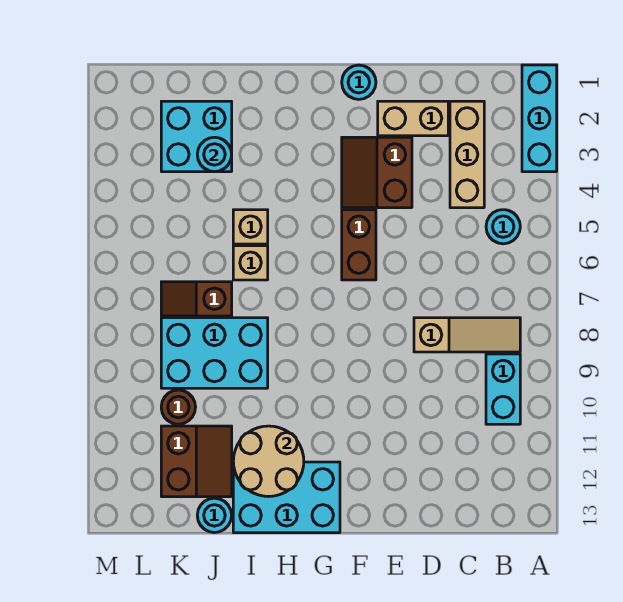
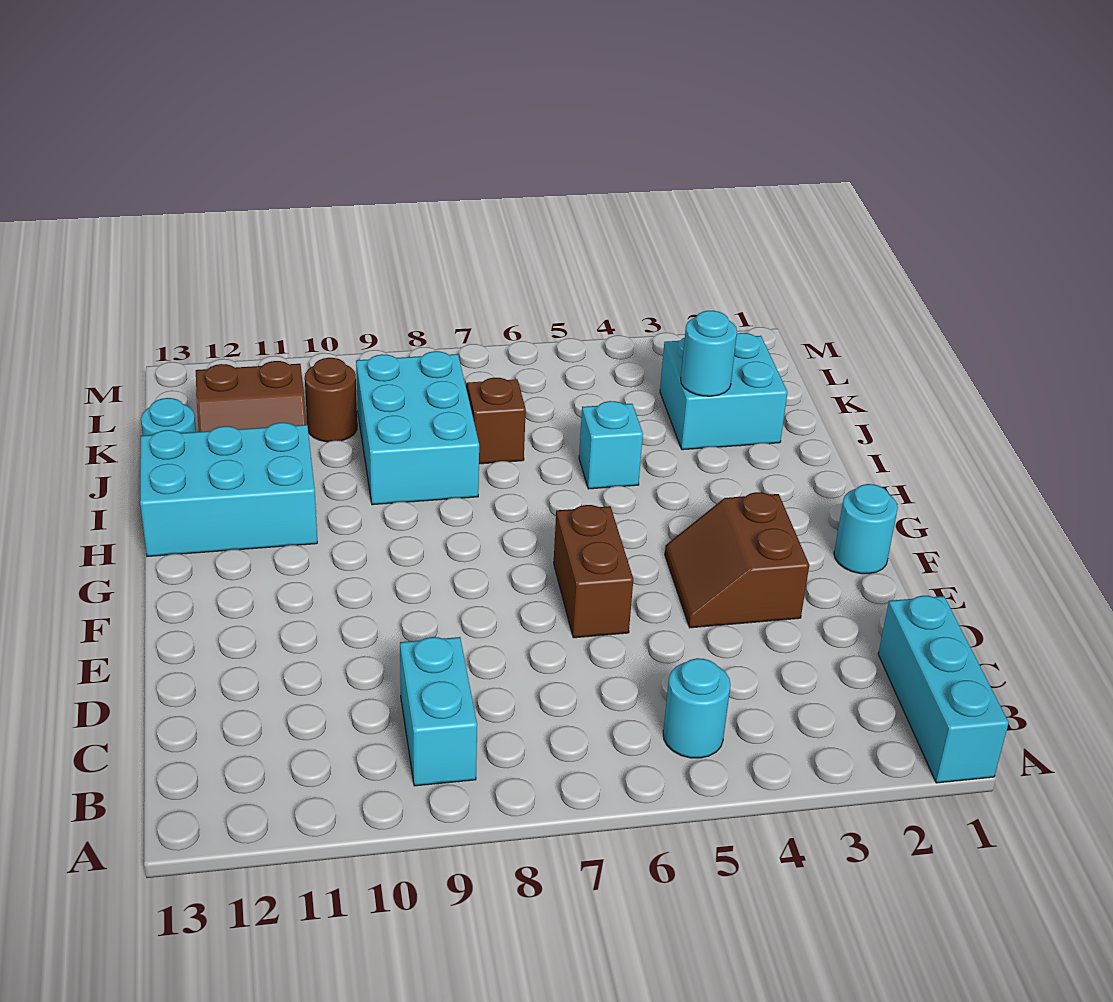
cyan brick A1:A3 level 1 -> cyan brick A1:C1 level 1
tan slope B8:D8 level 1 top D -> none
cyan brick B9:B10 level 1 -> cyan brick B9:C9 level 1
tan brick C2:C4 level 1 -> none
tan brick D2:E2 level 1 -> none
brown slope E3:F4 level 1 top E -> brown slope E3:F4 level 1 top 3
brown brick F5:F6 level 1 -> brown brick E6:F6 level 1
cyan brick G12:I13 level 1 -> cyan brick H11:I13 level 1
tan round brick H11:I12 level 2 -> none
tan brick I5 level 1 -> cyan brick I5 level 1
tan brick I6 level 1 -> none

